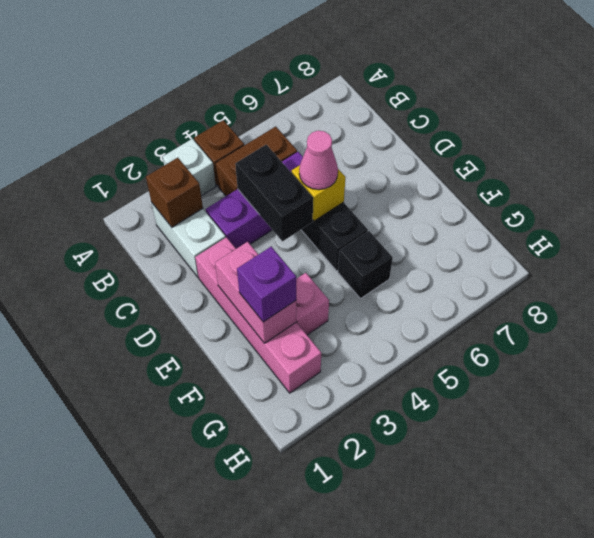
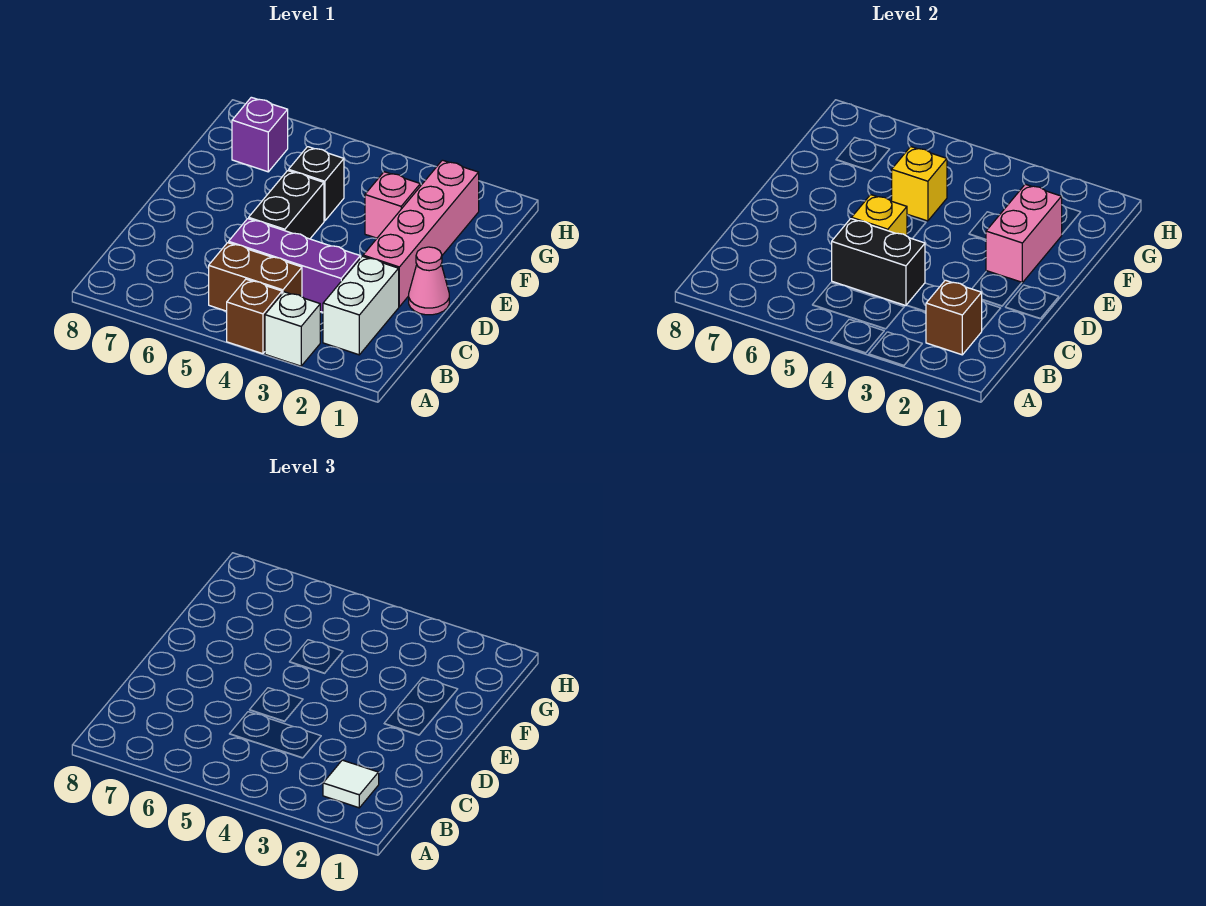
none -> white tile B2 level 3
black brick C4:D4 level 2 -> black brick C4:C5 level 2
pink cone D5 level 3 -> pink cone D1 level 1
purple brick F2 level 3 -> purple brick G7 level 1
none -> yellow brick F5 level 2

